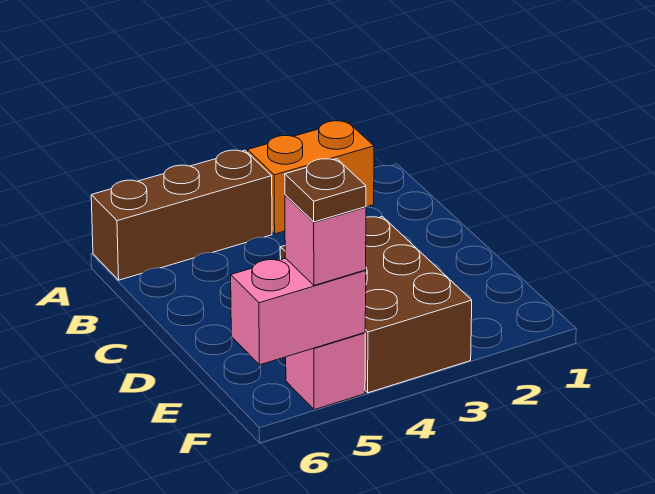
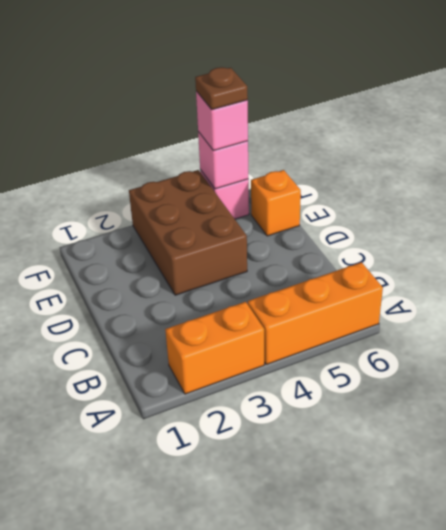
brown brick A4:A6 level 1 -> orange brick A4:A6 level 1
none -> orange brick E6 level 1
pink brick F5:F6 level 2 -> pink brick F5 level 2

